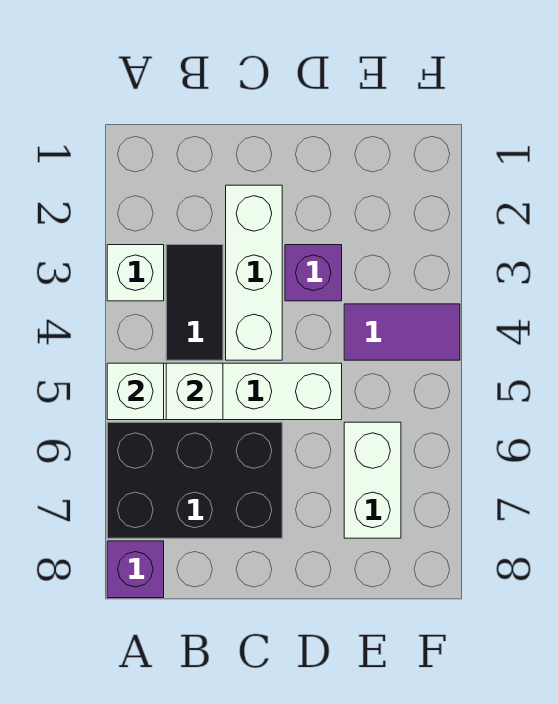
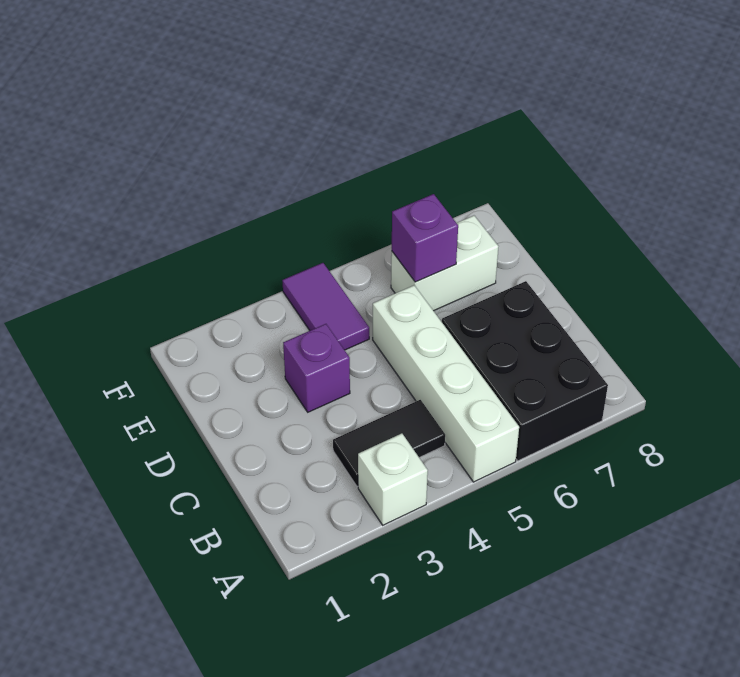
white brick A5 level 2 -> none
purple brick A8 level 1 -> purple brick E6 level 2
white brick B5 level 2 -> none
white brick C2:C4 level 1 -> none

